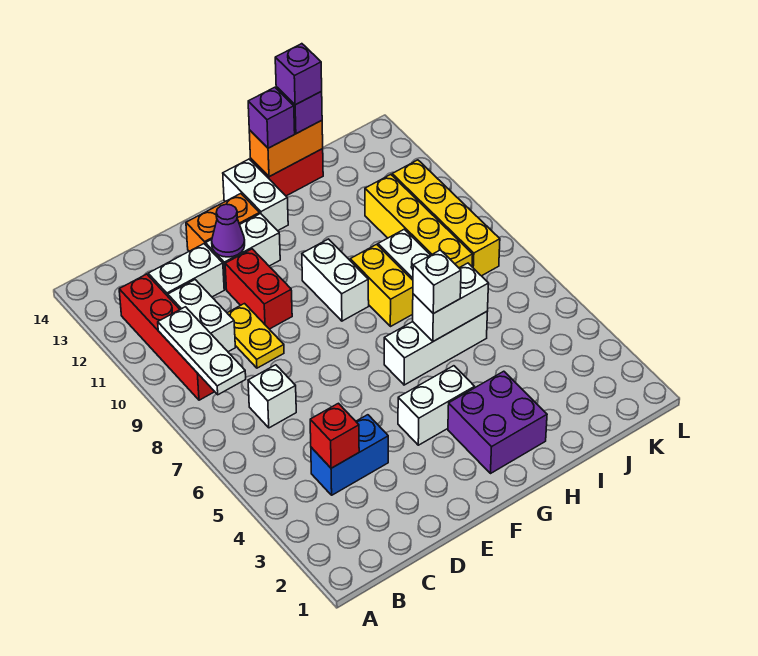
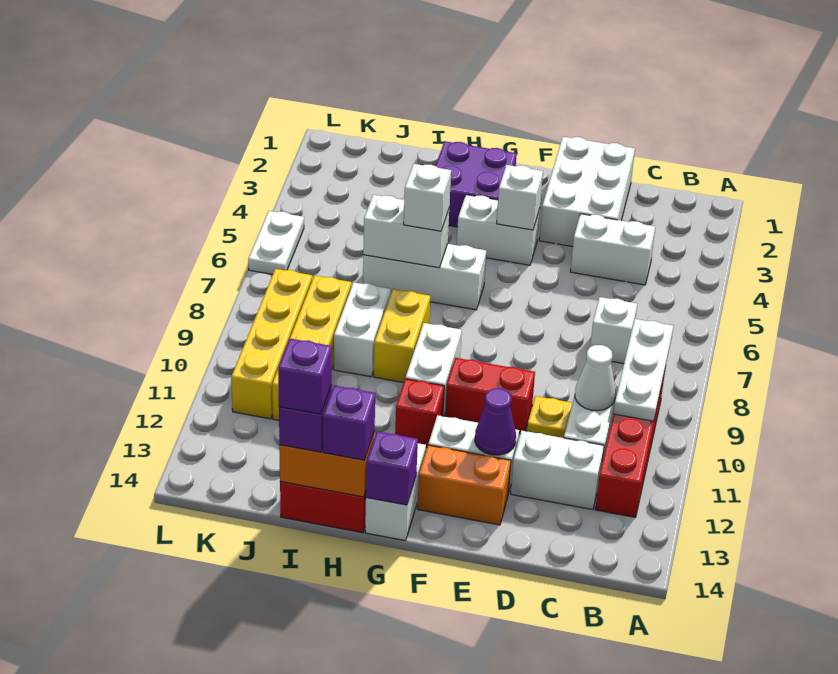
blue brick C4:D4 level 1 -> white brick C4:D4 level 1
red brick C4 level 2 -> red brick G11 level 1
none -> white cone C10 level 2
none -> white brick D1:E3 level 1
yellow plate D9:D10 level 1 -> yellow plate D10 level 1
red brick E10:E11 level 1 -> red brick E10:F10 level 1
none -> white brick F4 level 2
none -> purple brick G14 level 2
none -> white plate L5:L6 level 1

